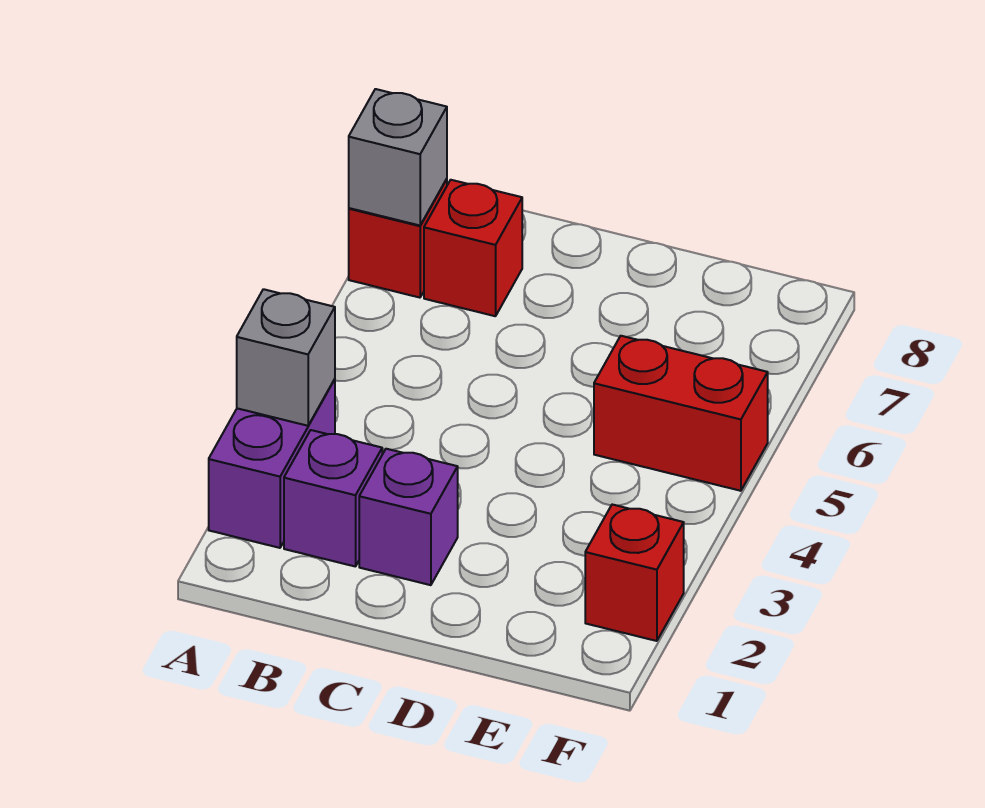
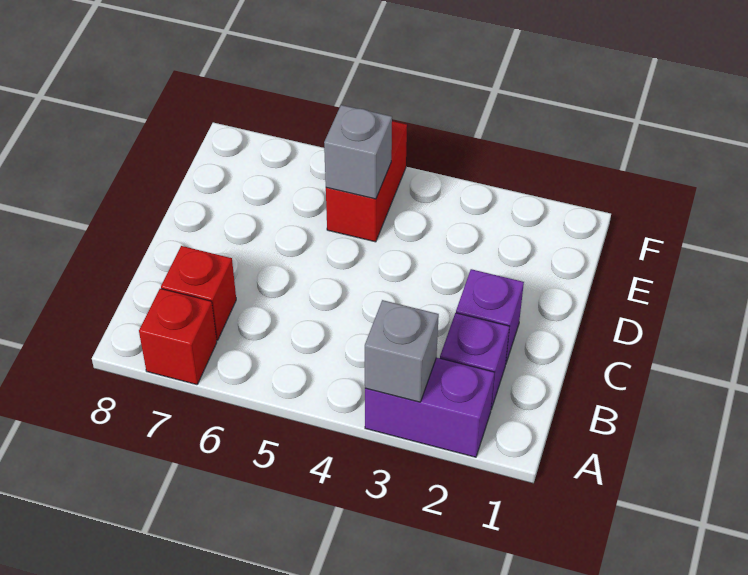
grey brick A7 level 2 -> grey brick E5 level 2
red brick F2 level 1 -> none

